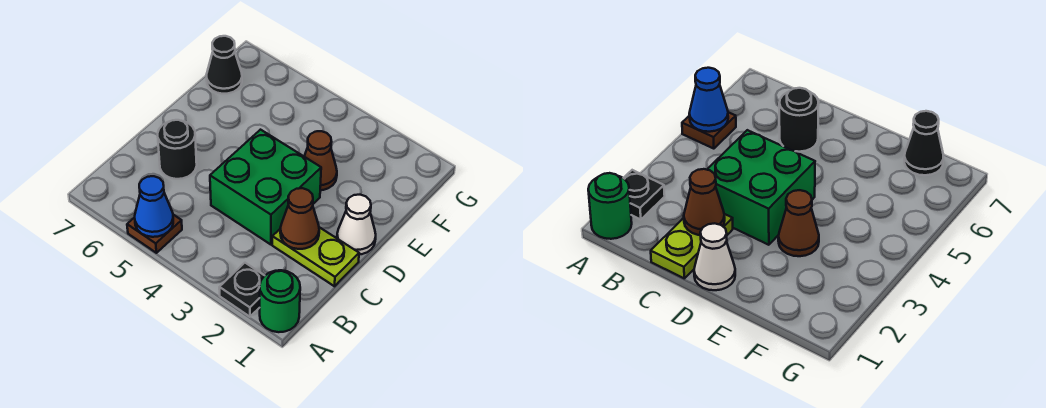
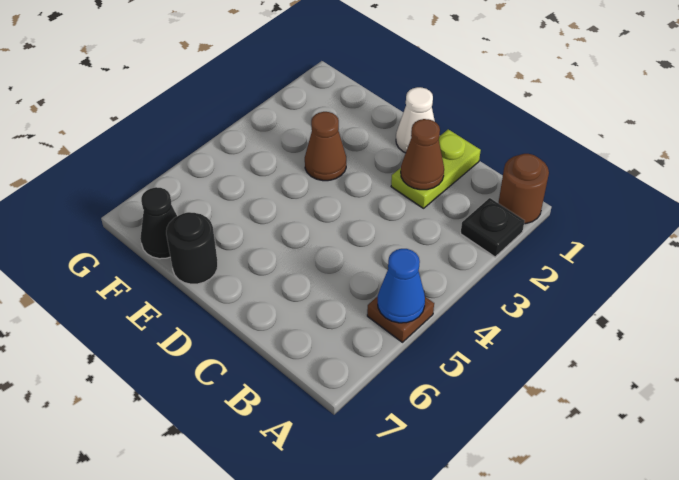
green round brick A1 level 1 -> brown round brick A1 level 1
green brick C3:D4 level 1 -> none
black round brick C6 level 1 -> black round brick E7 level 1

